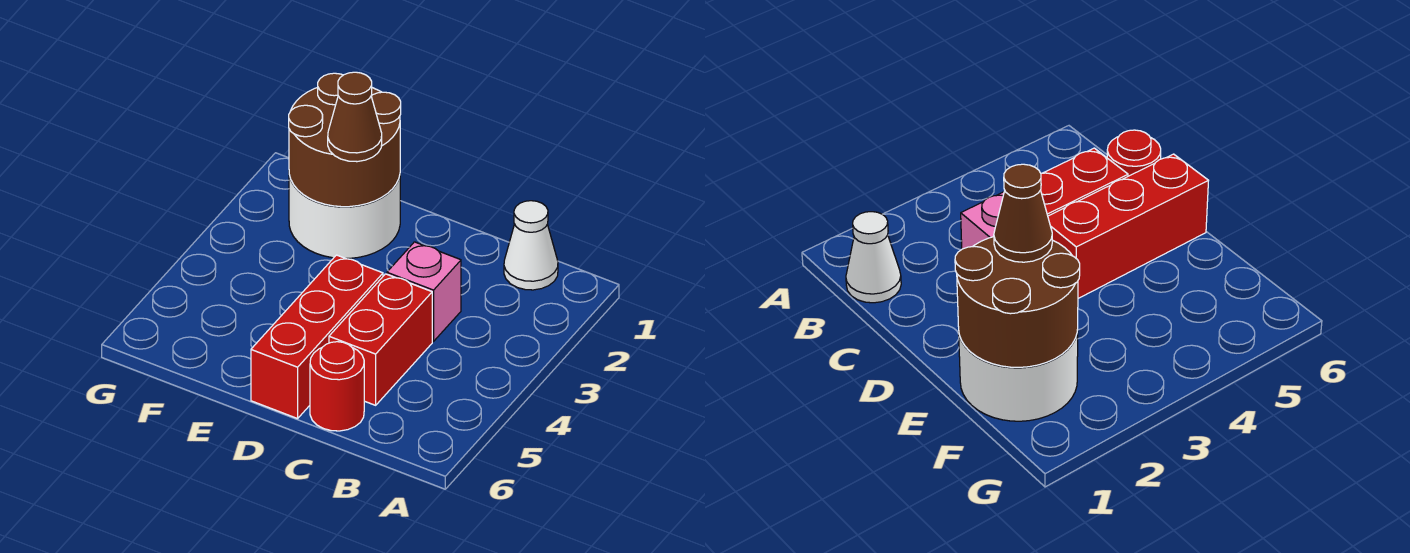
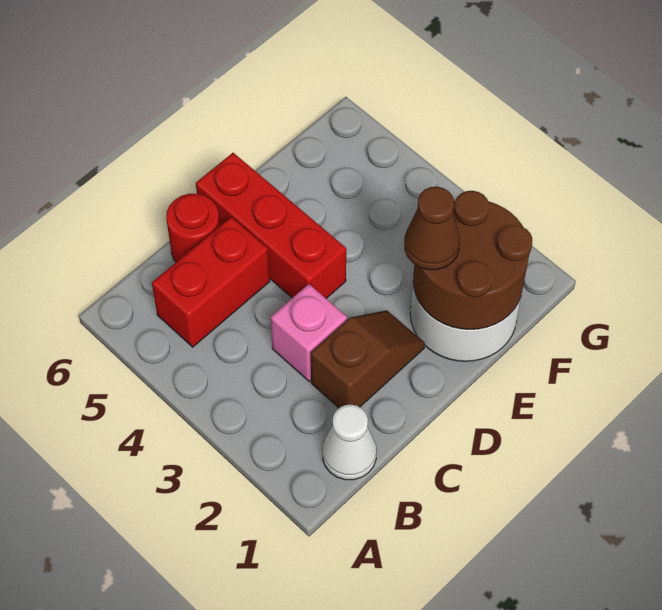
none -> brown slope C2:D2 level 1 top C
red brick C4:C5 level 1 -> red brick B5:C5 level 1

